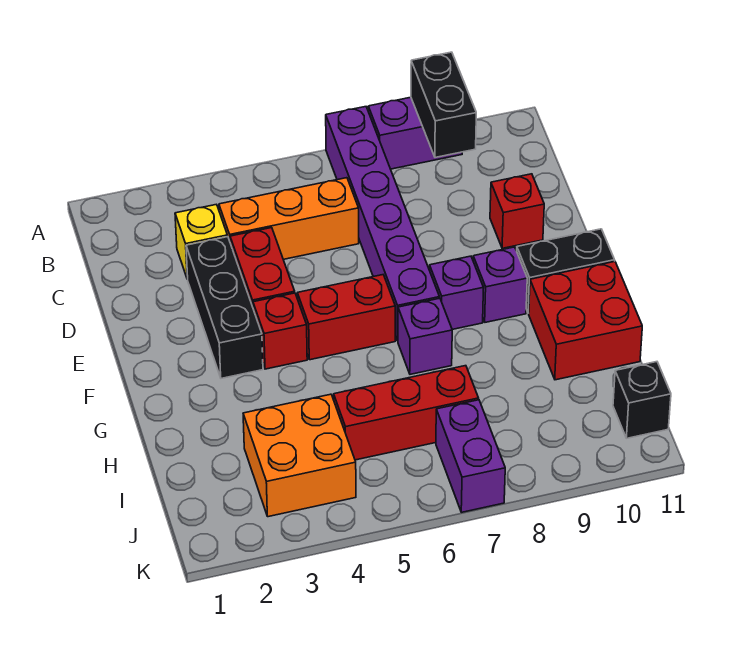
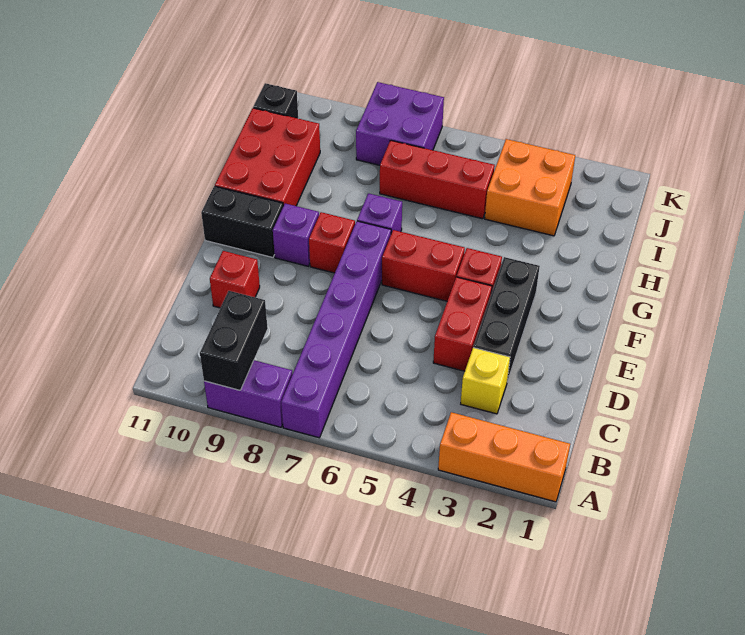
orange brick C4:C6 level 1 -> orange brick A1:A3 level 1
purple brick F8 level 1 -> red brick F8 level 1
red brick G10:H11 level 1 -> red brick G10:I11 level 1
purple brick J7:K7 level 1 -> purple brick J7:K8 level 1

